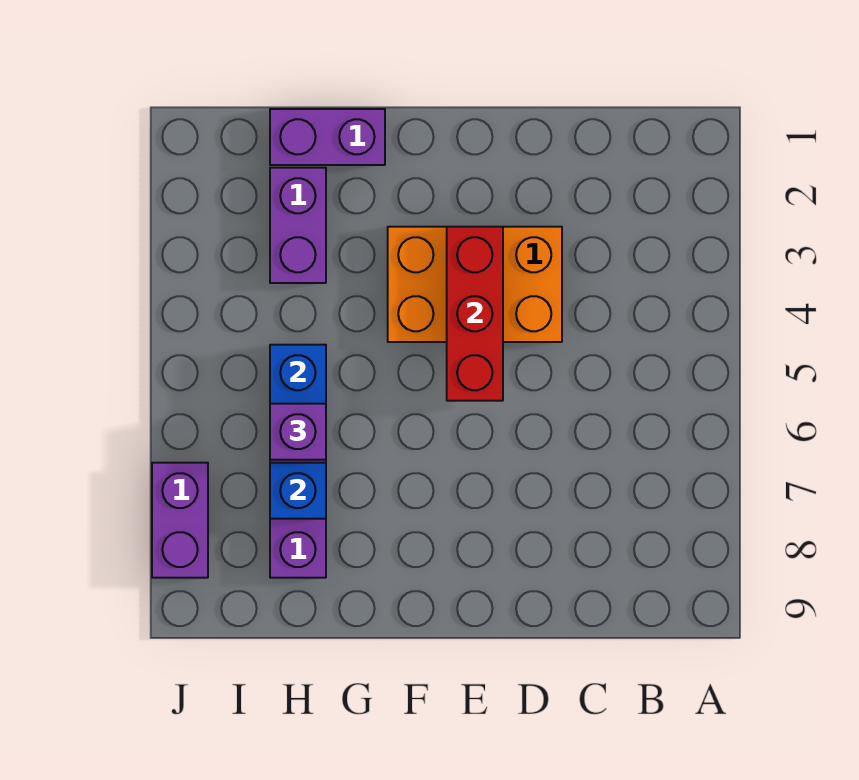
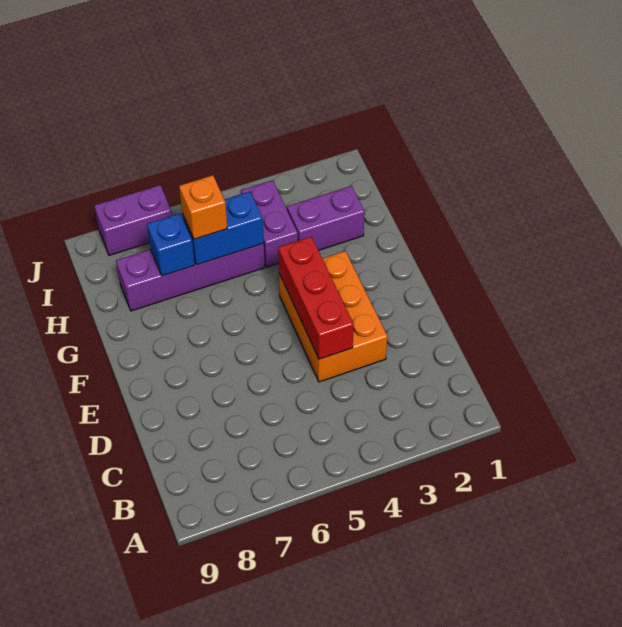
red brick E3:E5 level 2 -> red brick D4:F4 level 2
purple brick G1:H1 level 1 -> purple brick H4:I4 level 1
purple brick H6 level 3 -> orange brick H6 level 3

